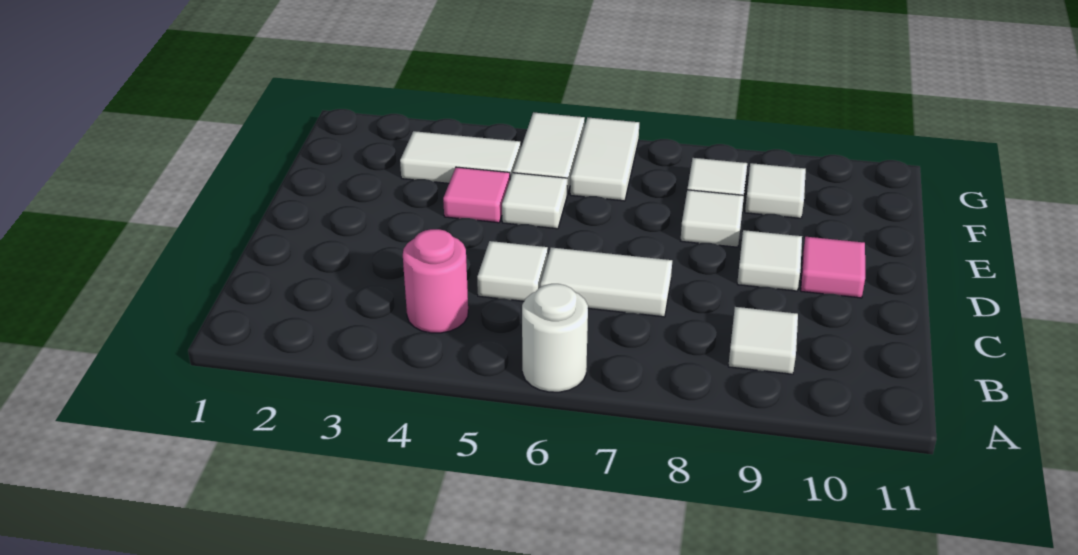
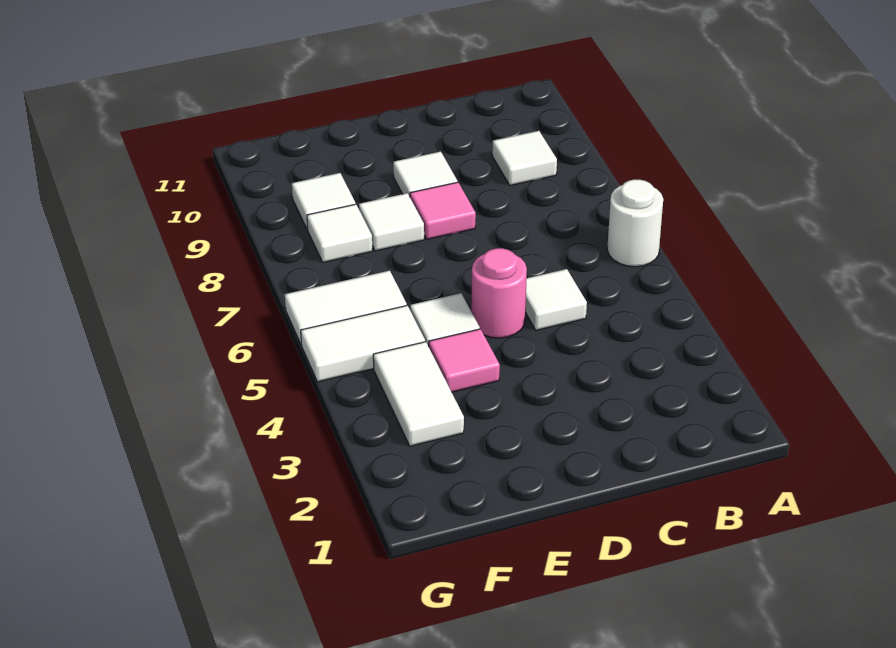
pink round brick B4 level 1 -> pink round brick D5 level 1
white tile C6:C7 level 1 -> none
pink tile D10 level 1 -> pink tile D8 level 1

